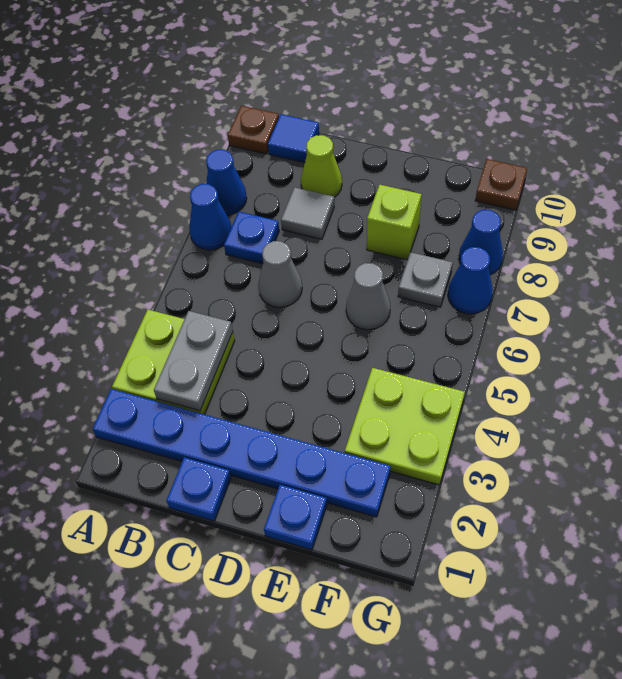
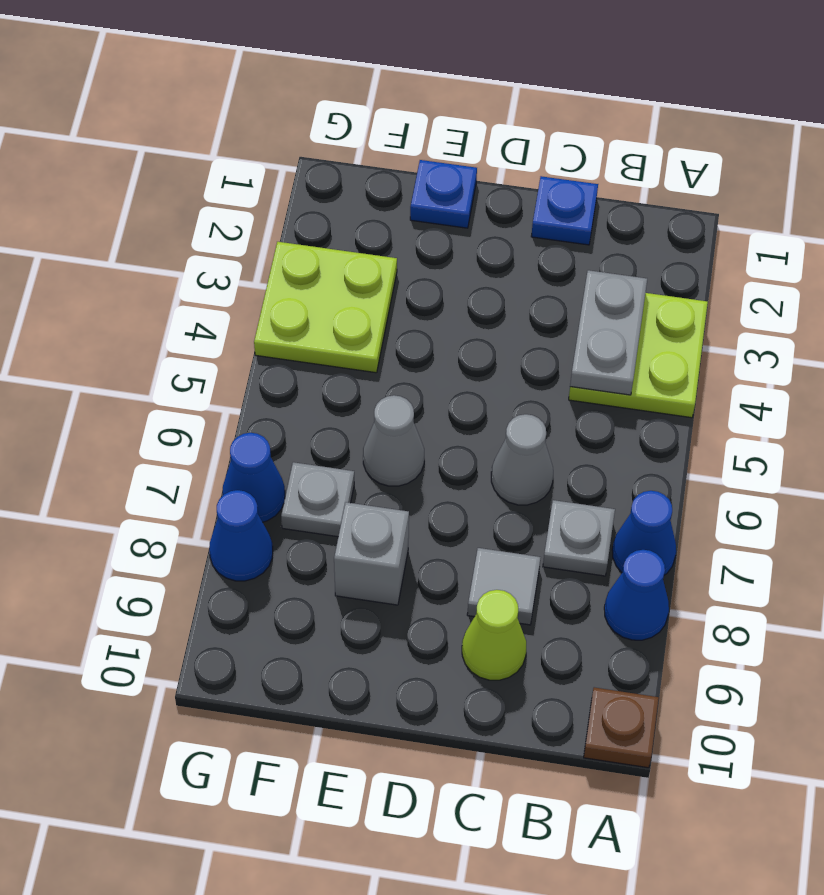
blue plate A2:F2 level 1 -> none
blue plate B7 level 1 -> grey plate B7 level 1
blue tile B10 level 1 -> none
lime brick E8 level 1 -> grey brick E8 level 1
brown plate G10 level 1 -> none

